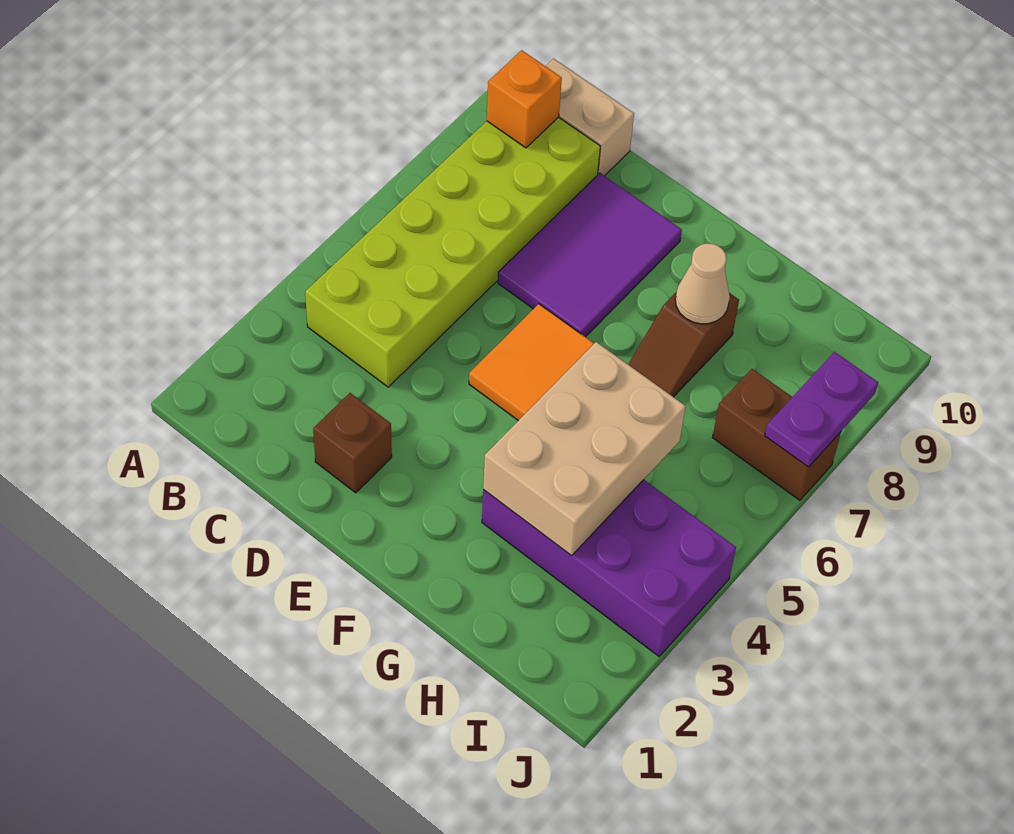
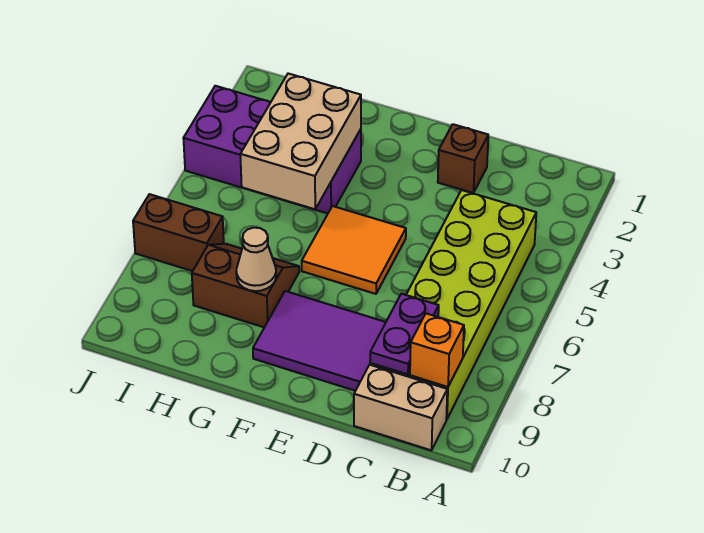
purple tile D7:E9 level 1 -> purple tile D8:F9 level 1
brown slope G7:G8 level 1 top 8 -> brown slope G7:H8 level 1 top 8
purple plate J7:J8 level 2 -> purple plate C8:C9 level 2

